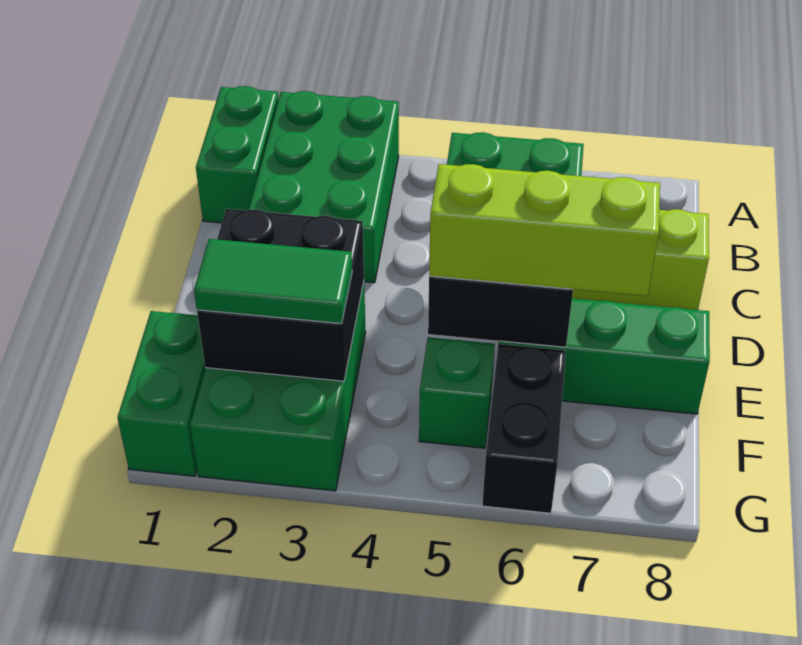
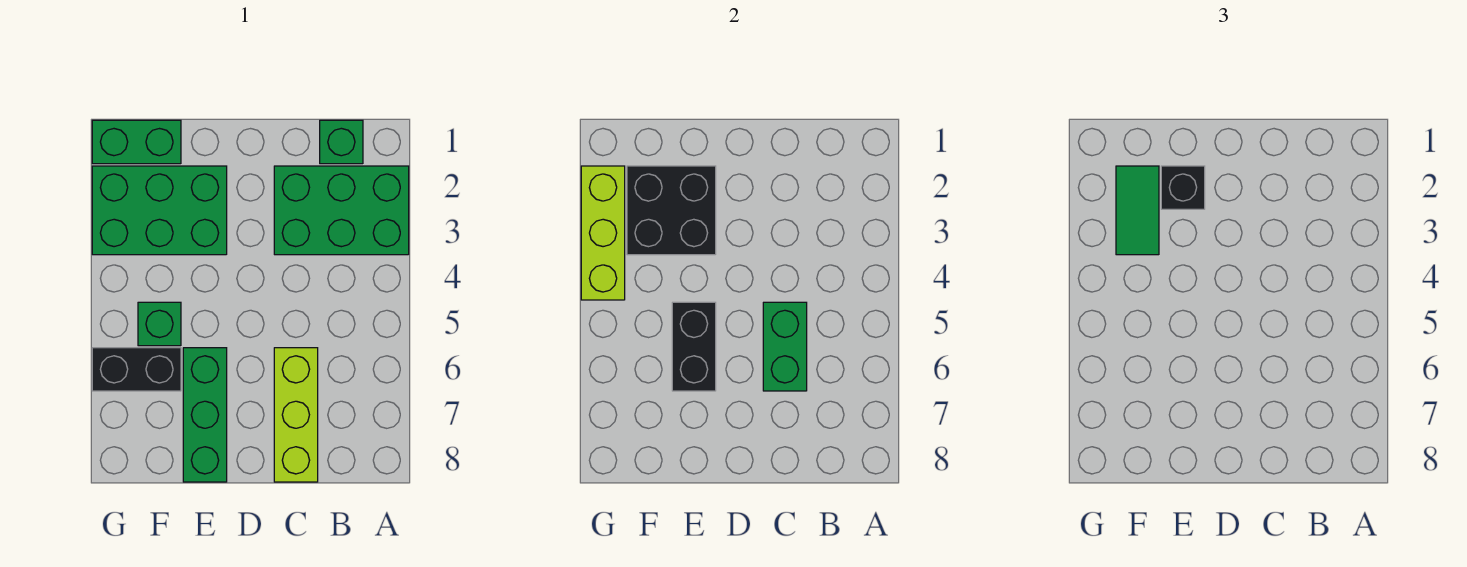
green brick A1:B1 level 1 -> green brick B1 level 1
none -> black brick E2 level 3
lime brick E5:E7 level 3 -> lime brick G2:G4 level 2

